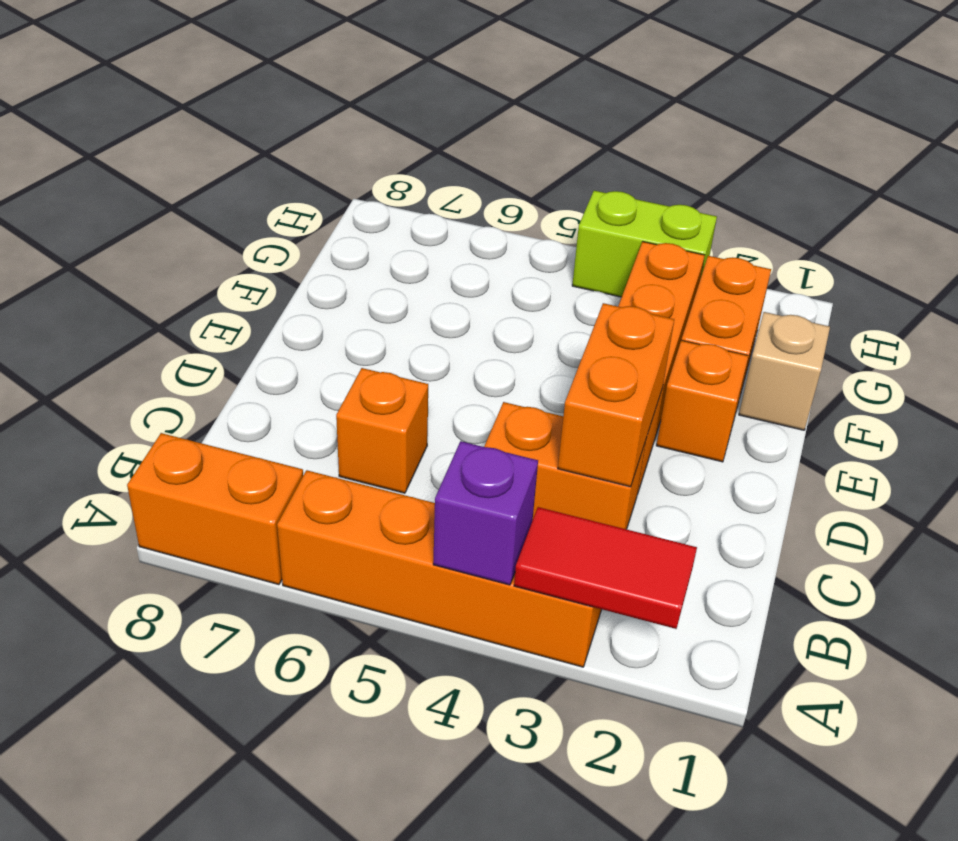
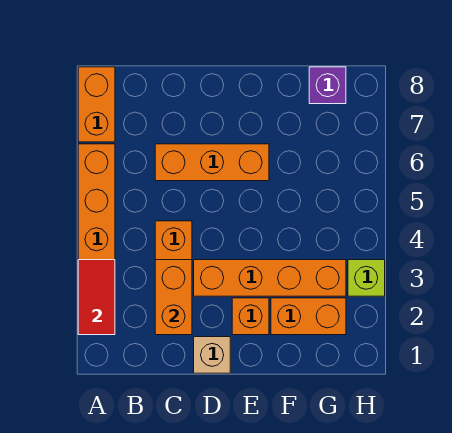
purple brick A4 level 2 -> purple brick G8 level 1
orange brick C3:D3 level 2 -> orange brick C2:C3 level 2
orange brick C6 level 1 -> orange brick C6:E6 level 1
tan brick F1 level 1 -> tan brick D1 level 1
lime brick H3:H4 level 1 -> lime brick H3 level 1

